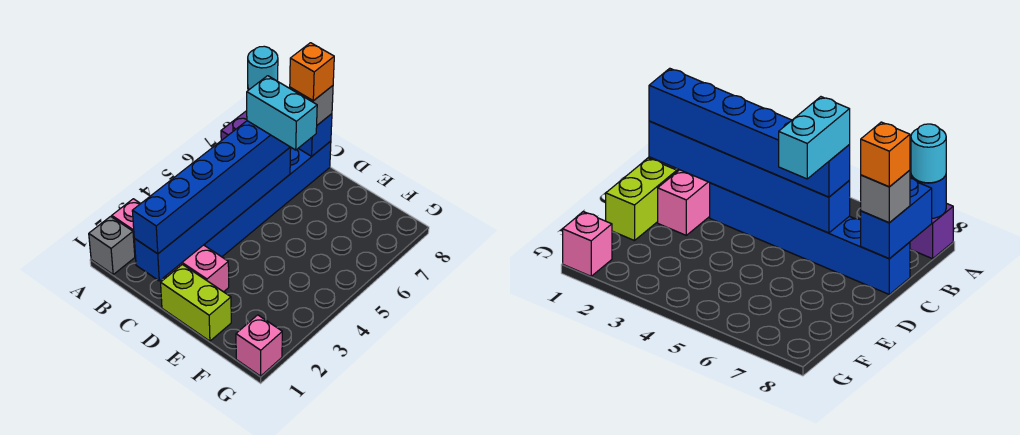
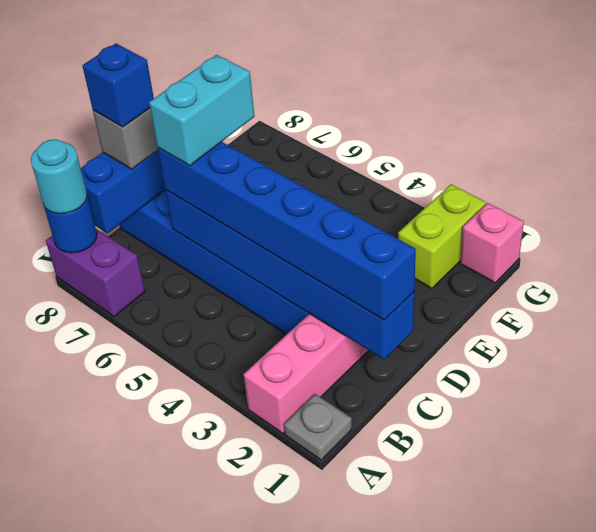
grey brick A1 level 1 -> grey plate A1 level 1
orange brick C8 level 4 -> blue brick C8 level 4
lime brick D1:E1 level 1 -> lime brick F2:G2 level 1

